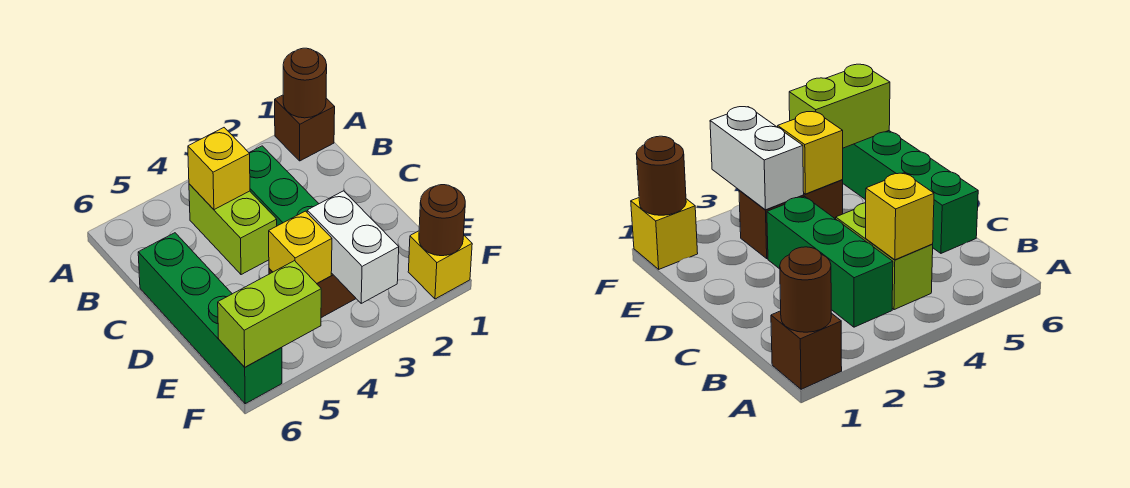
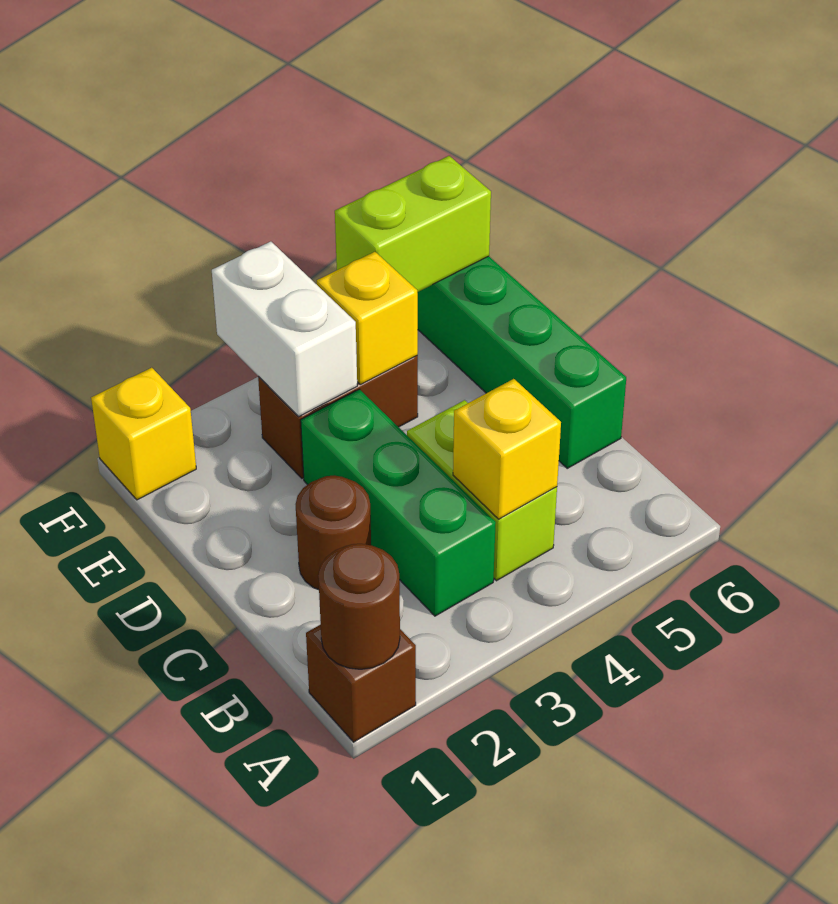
brown round brick F1 level 2 -> brown round brick C2 level 1

